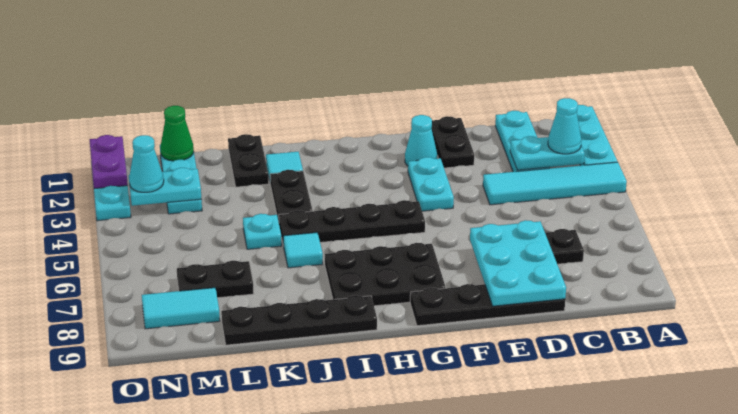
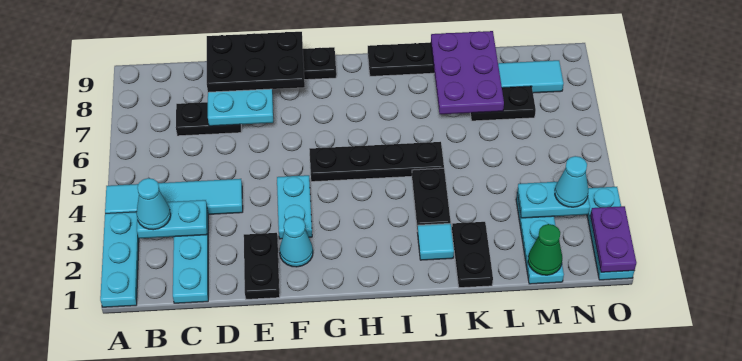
black plate G7:I8 level 1 -> black plate D8:F9 level 3
cyan tile J6 level 1 -> none
cyan plate K5 level 1 -> none
none -> purple plate K7:L9 level 2

